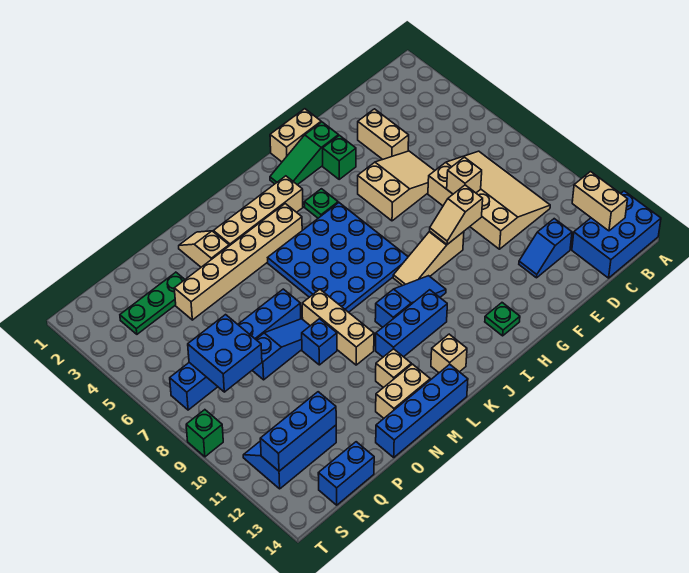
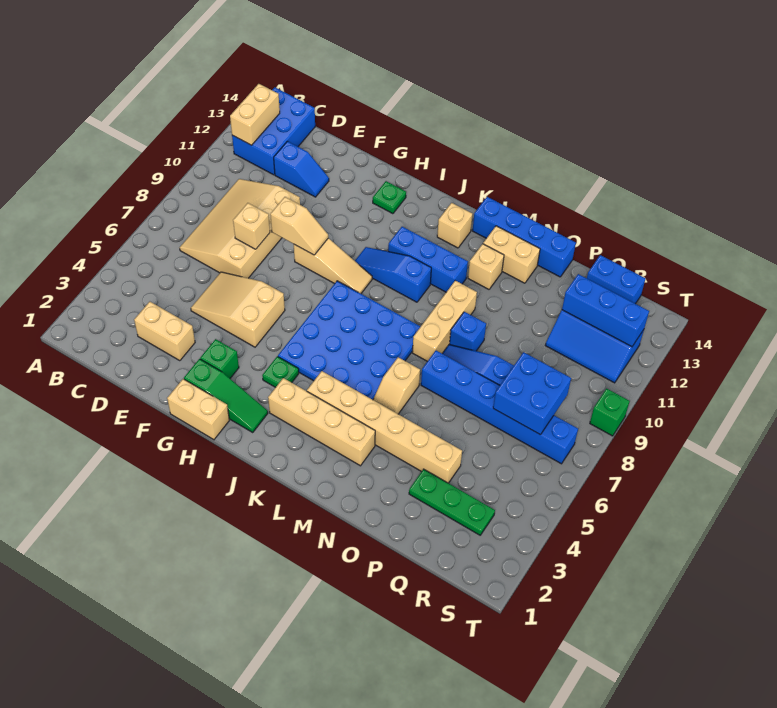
blue brick A13:C14 level 1 -> blue brick B12:C14 level 1
tan brick E3:E4 level 1 -> tan brick D3:E3 level 1
tan slope N2:N3 level 1 top 3 -> tan slope M5:M6 level 1 top 6

